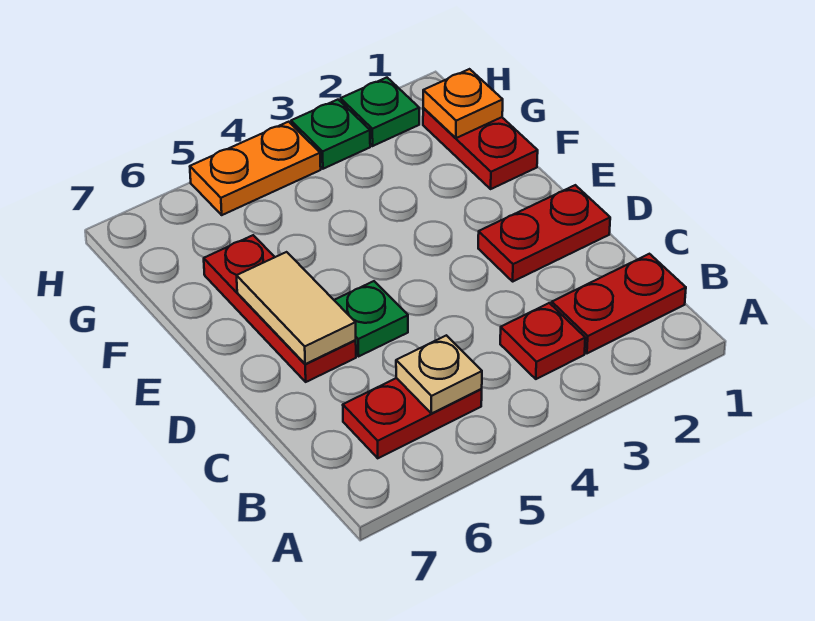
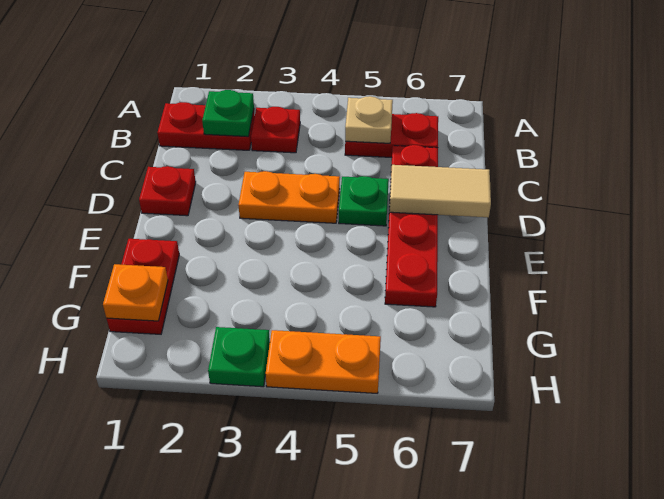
red plate D1:D2 level 1 -> red plate D1 level 1
none -> orange plate D3:D4 level 1
red plate D6:F6 level 1 -> red plate C6:F6 level 1
tan tile D6:E6 level 2 -> tan tile D6:D7 level 2
green plate H2 level 1 -> green plate B2 level 2

